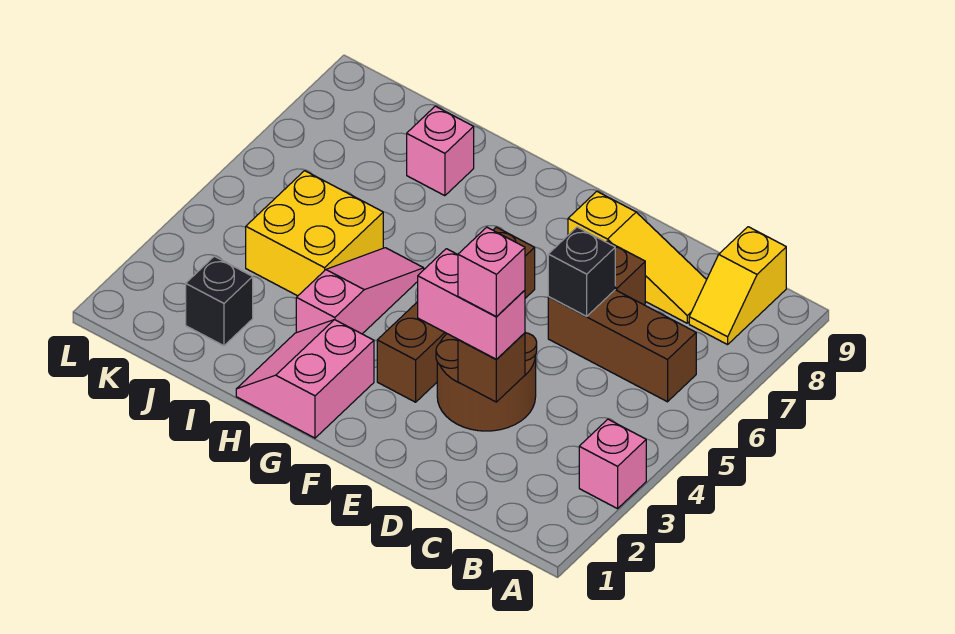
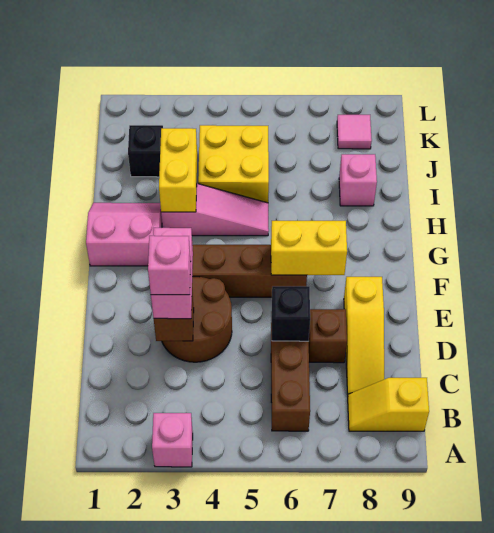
none -> yellow brick F6:F7 level 2
none -> yellow brick H3:I3 level 2
none -> pink tile K8 level 1

